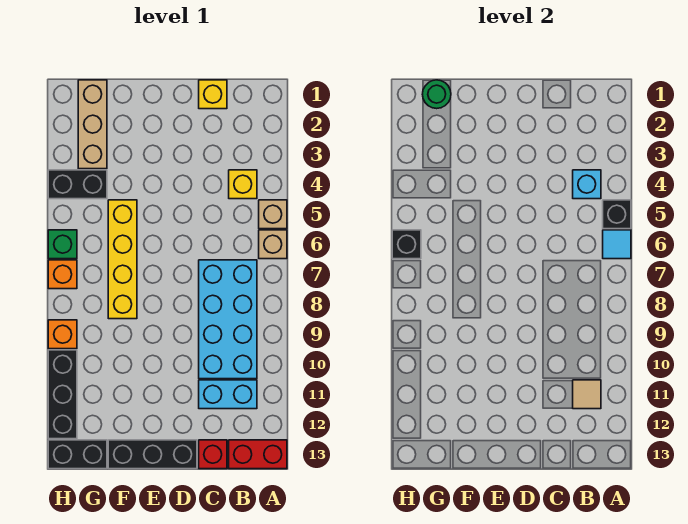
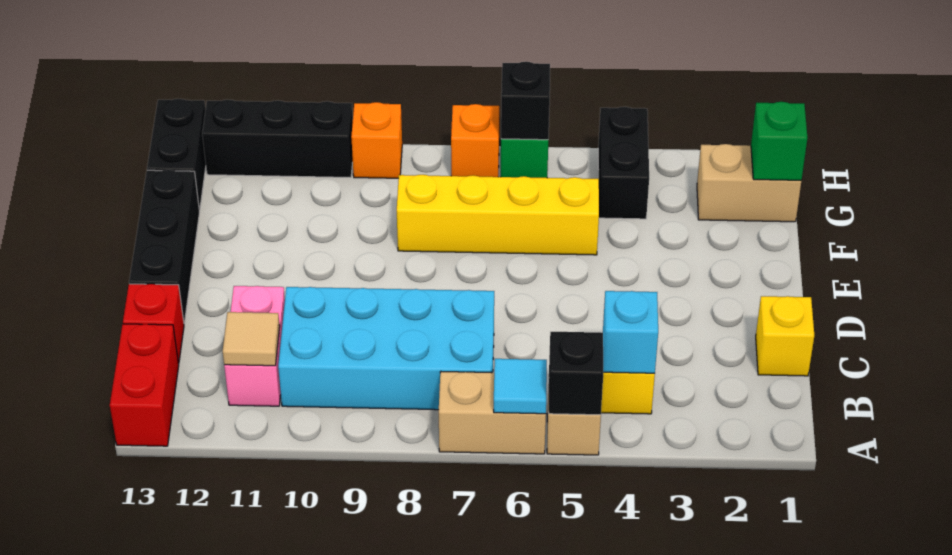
tan brick A6 level 1 -> tan brick A6:A7 level 1
cyan brick B11:C11 level 1 -> pink brick B11:C11 level 1
tan brick G1:G3 level 1 -> tan brick G1:G2 level 1
green round brick G1 level 2 -> green brick G1 level 2

